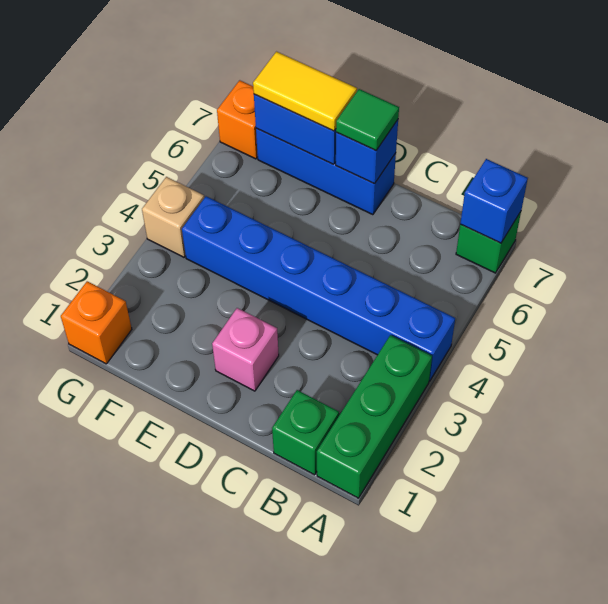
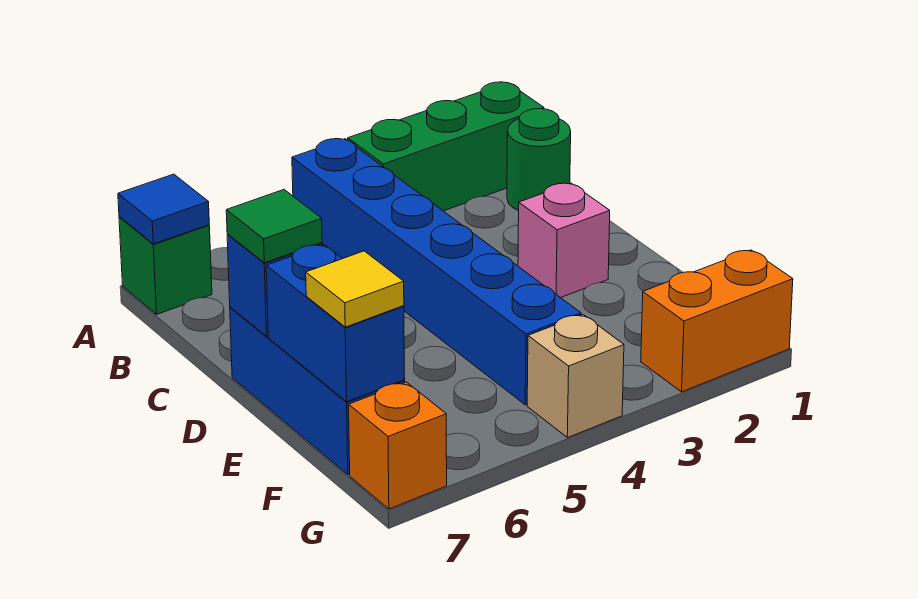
blue brick A7 level 2 -> blue tile A7 level 2
green brick B1 level 1 -> green round brick B1 level 1
yellow tile E7:F7 level 3 -> yellow tile F7 level 3
orange brick G1 level 1 -> orange brick G1:G2 level 1

